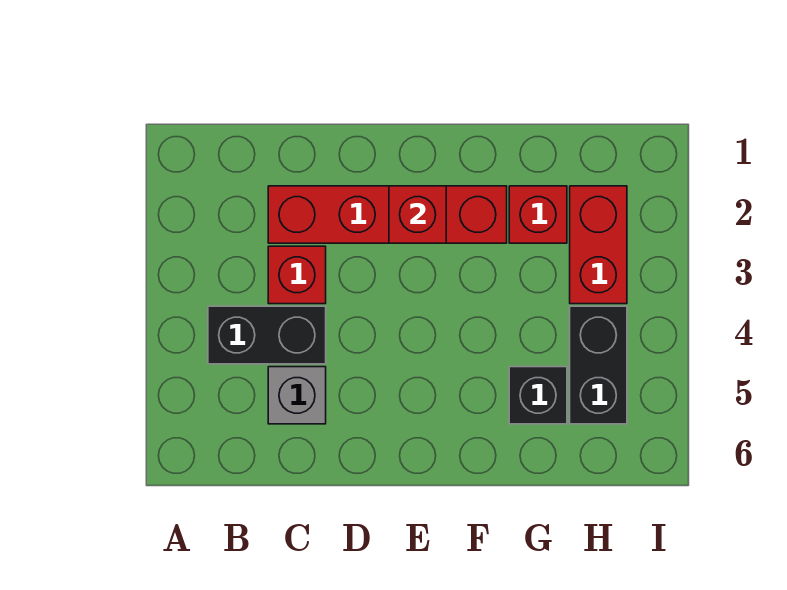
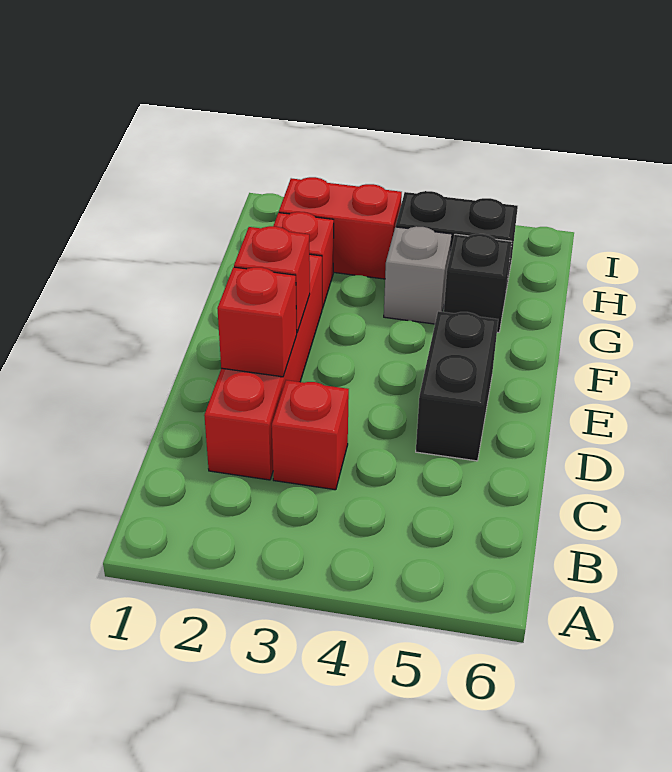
black brick B4:C4 level 1 -> black brick D5:E5 level 1
grey brick C5 level 1 -> grey brick G4 level 1
none -> red brick D2 level 2

